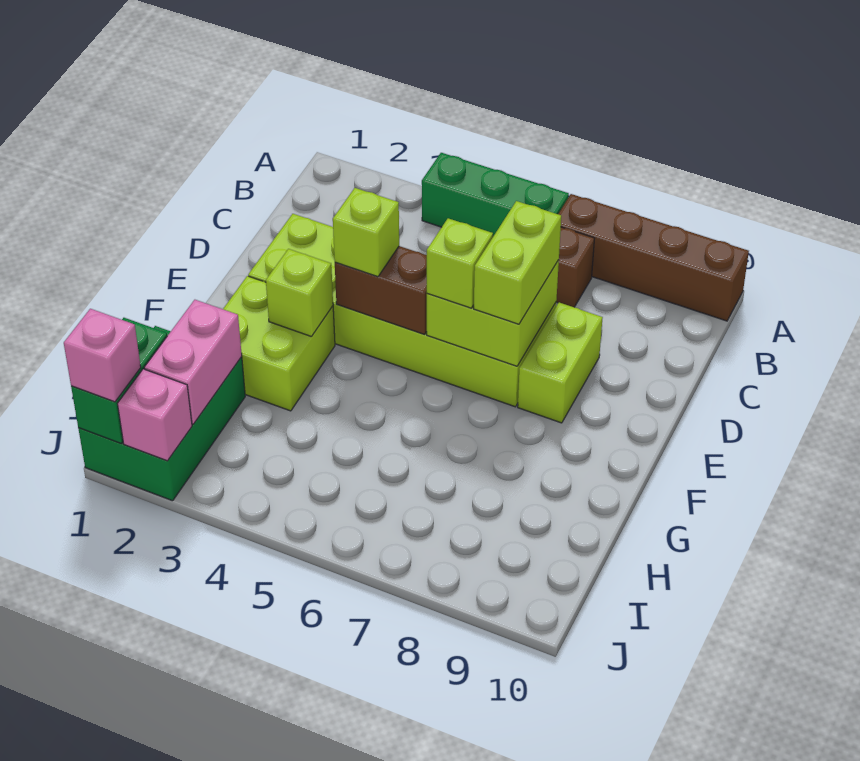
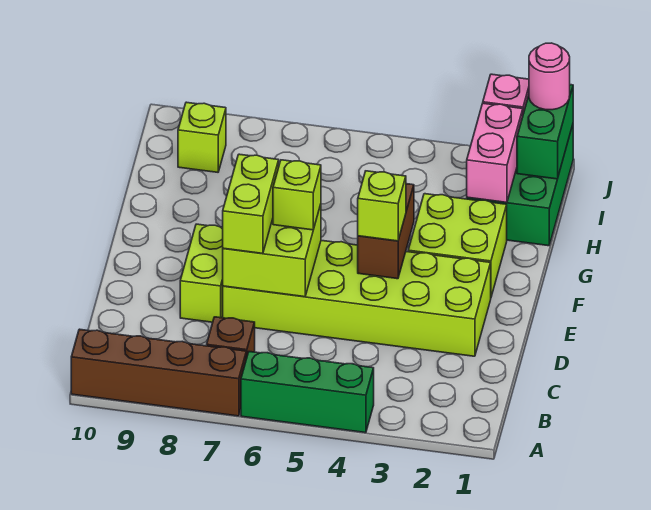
brown brick E4:E5 level 2 -> brown brick E4:F4 level 2
lime brick F3 level 2 -> lime brick I9 level 1
pink brick J1 level 3 -> pink round brick J1 level 3

